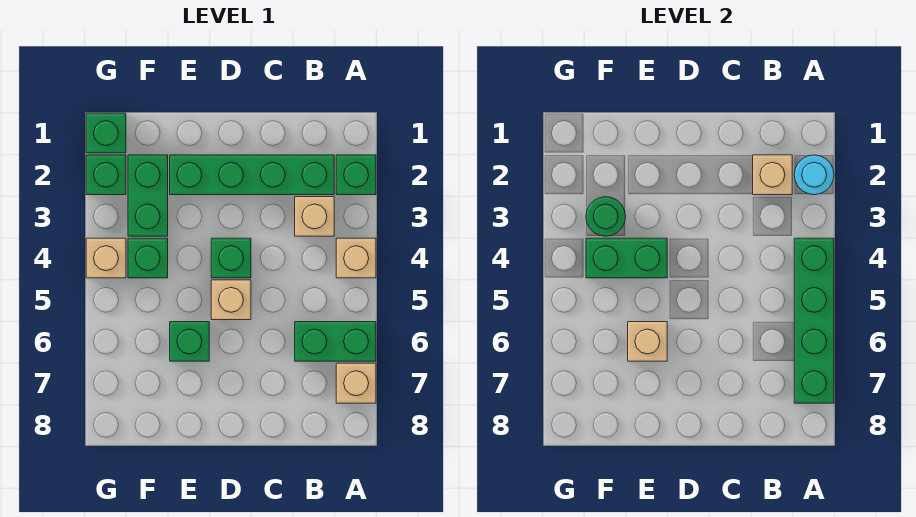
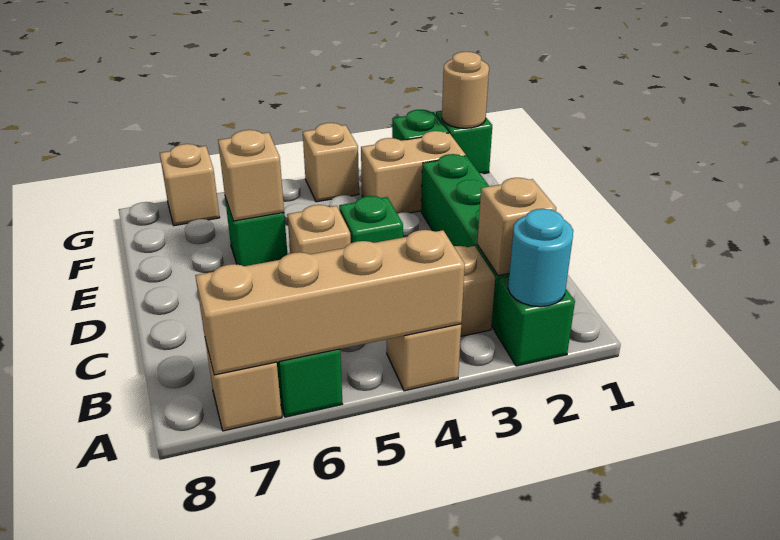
green brick A4:A7 level 2 -> tan brick A4:A7 level 2
green brick E4:F4 level 2 -> none
green brick F2:F3 level 1 -> tan brick F2:F3 level 1
green round brick F3 level 2 -> none
green brick F4 level 1 -> none
none -> tan round brick G1 level 2
none -> tan brick G7 level 1

